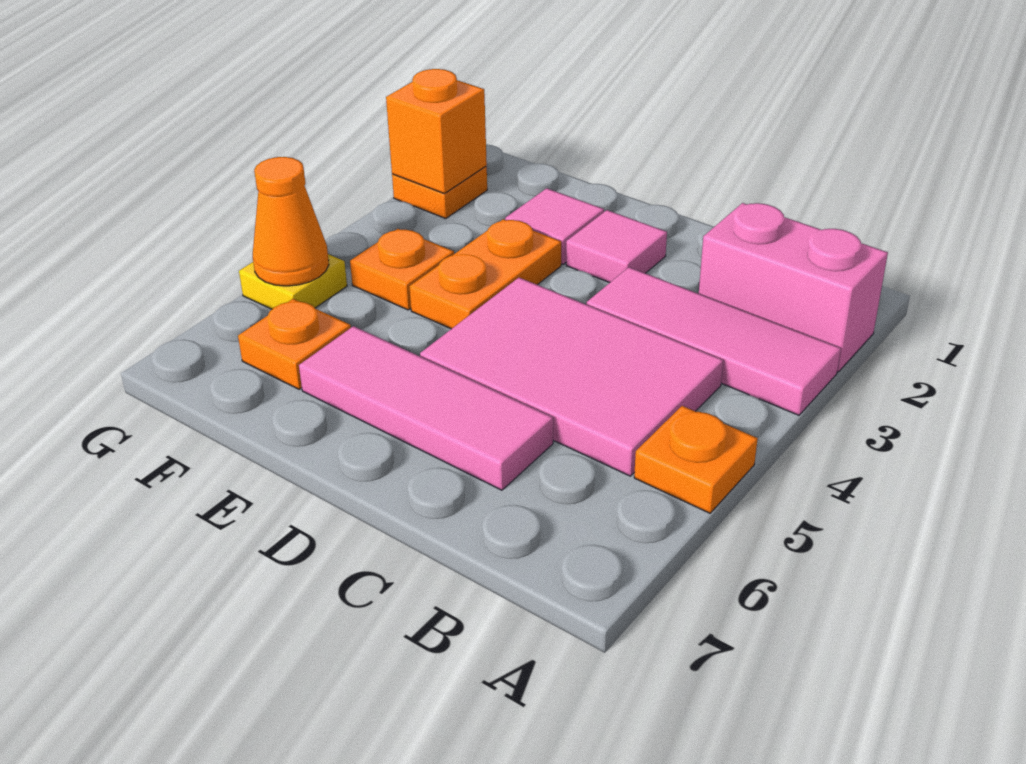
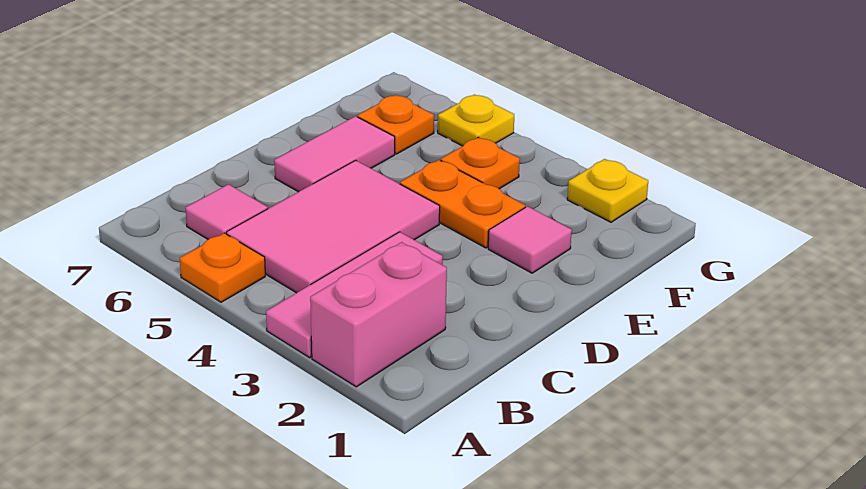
pink tile C6:E6 level 1 -> pink tile D6:E6 level 1
pink tile D2 level 1 -> pink tile B6 level 1
orange plate G2 level 1 -> yellow plate G2 level 1
orange brick G2 level 2 -> none
orange cone G5 level 2 -> none

